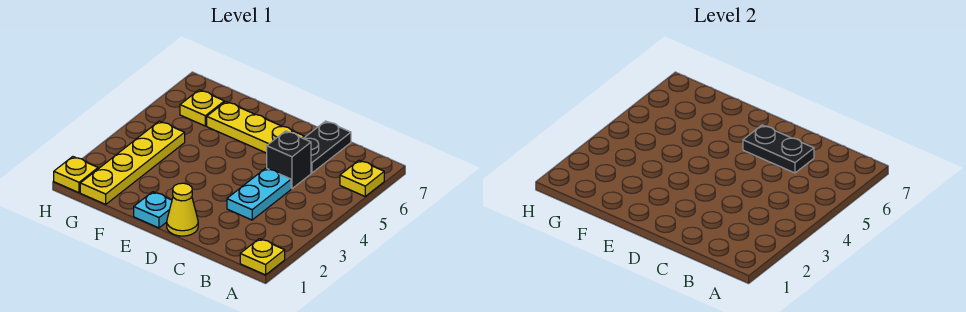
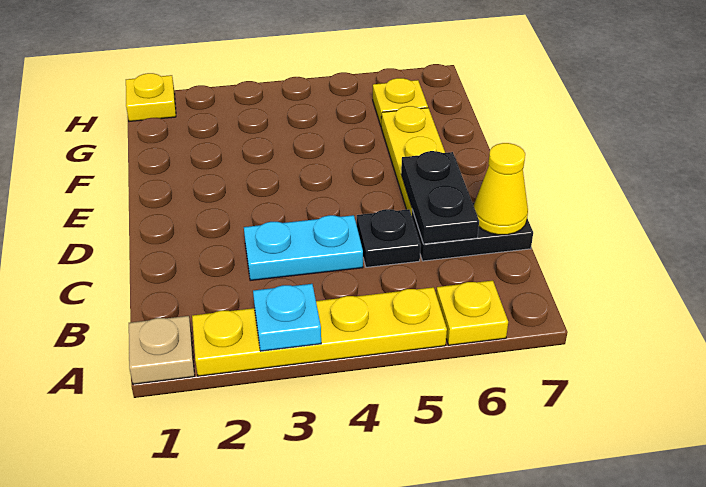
yellow plate A1 level 1 -> tan plate A1 level 1
black brick C5 level 1 -> black plate C5 level 1
yellow cone D1 level 1 -> yellow cone C7 level 2
cyan plate E1 level 1 -> cyan plate A3 level 2
yellow plate G1:G4 level 1 -> yellow plate A2:A5 level 1

